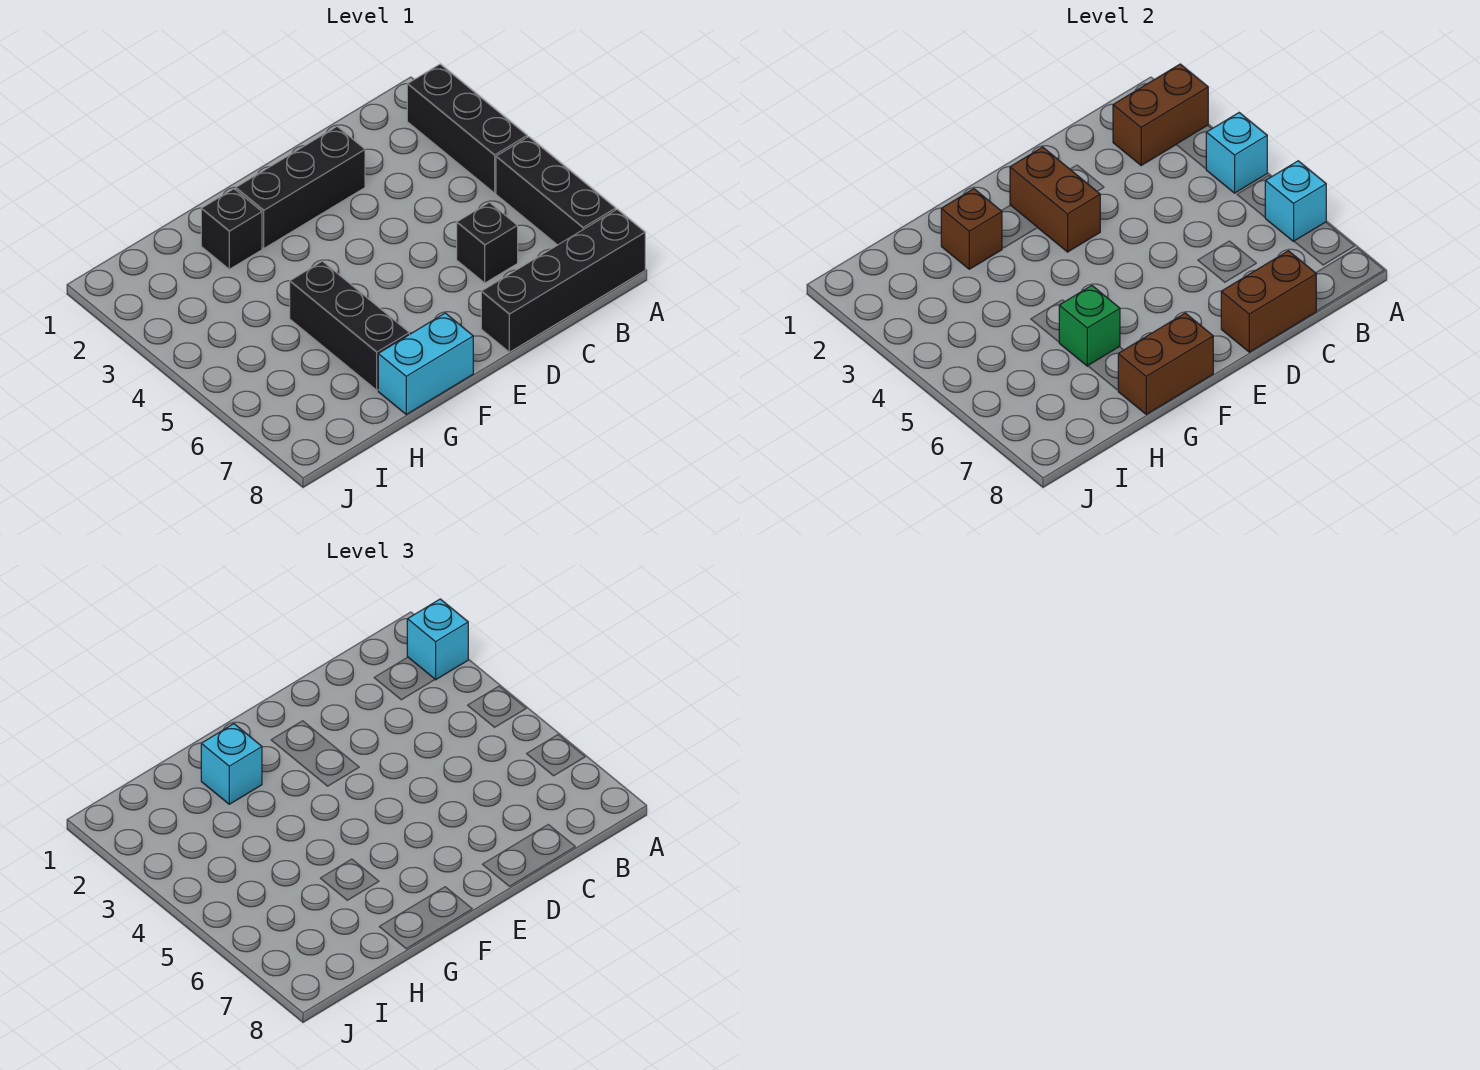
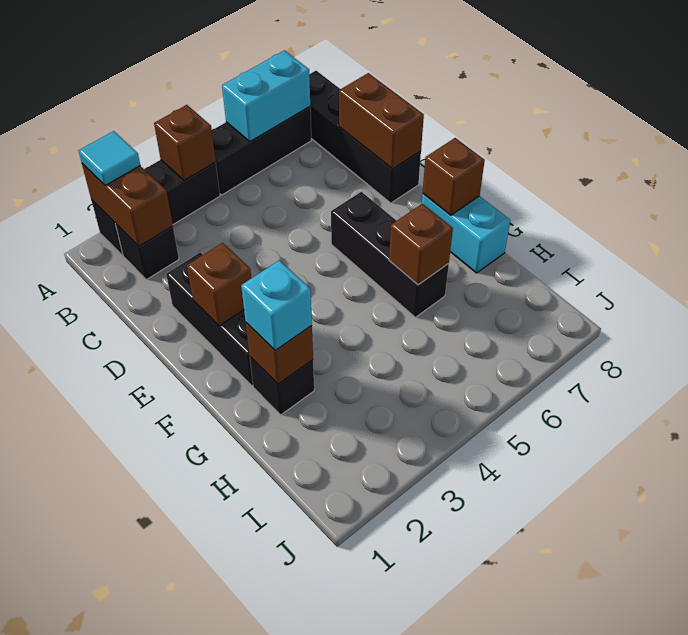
cyan brick A2 level 3 -> cyan tile A2 level 3
cyan brick A4 level 2 -> brown brick A4 level 2
cyan brick A6 level 2 -> cyan brick A6:A7 level 2
black brick C6 level 1 -> black brick B2 level 1
brown brick E2:E3 level 2 -> brown brick E2 level 2
brown brick F8:G8 level 2 -> brown brick F8 level 2
black brick G5:G7 level 1 -> black brick E6:G6 level 1
green brick G6 level 2 -> brown brick G6 level 2

